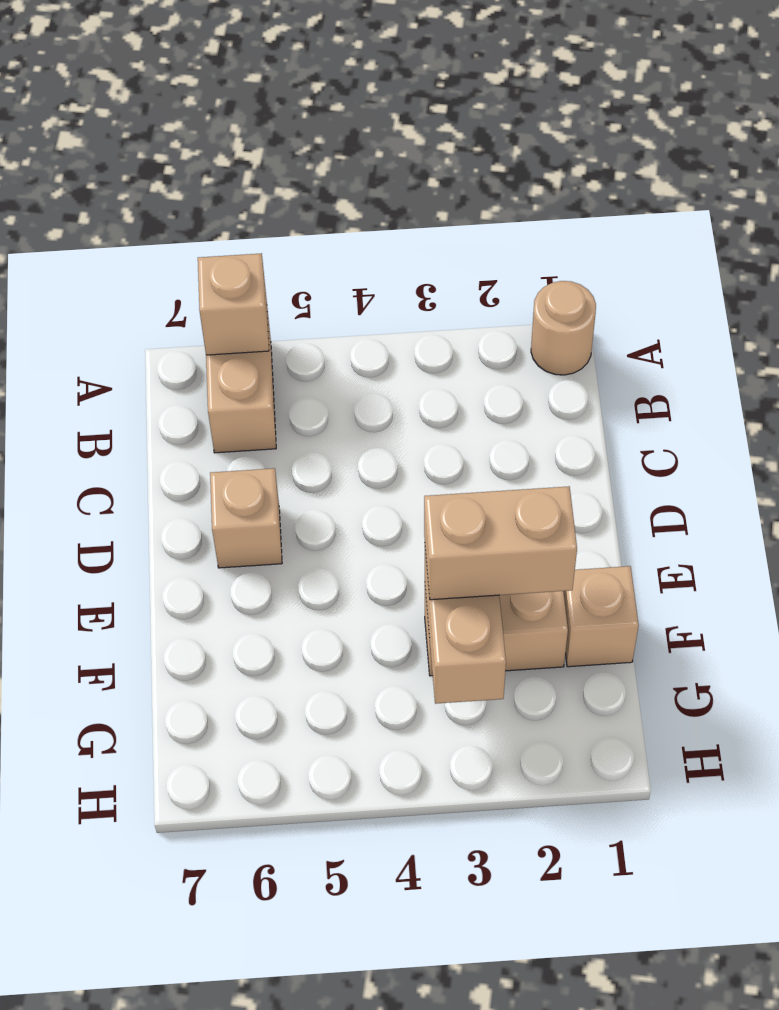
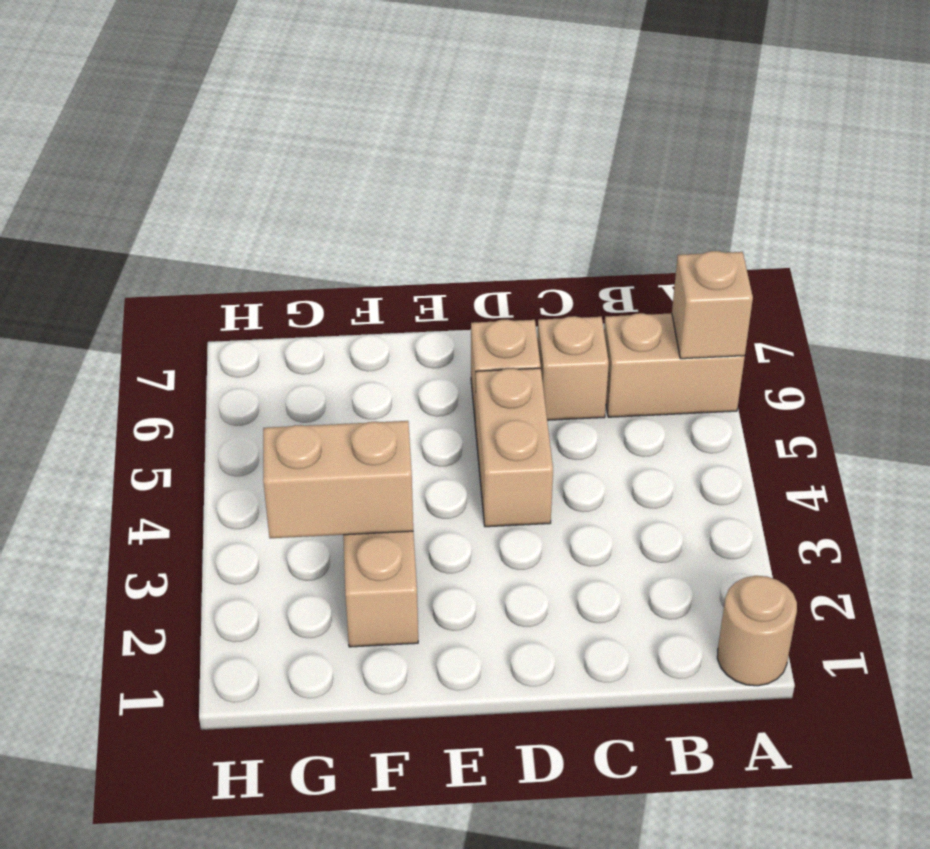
tan brick F1 level 1 -> tan brick C6 level 1
tan brick F2:F3 level 3 -> tan brick D4:D5 level 1

